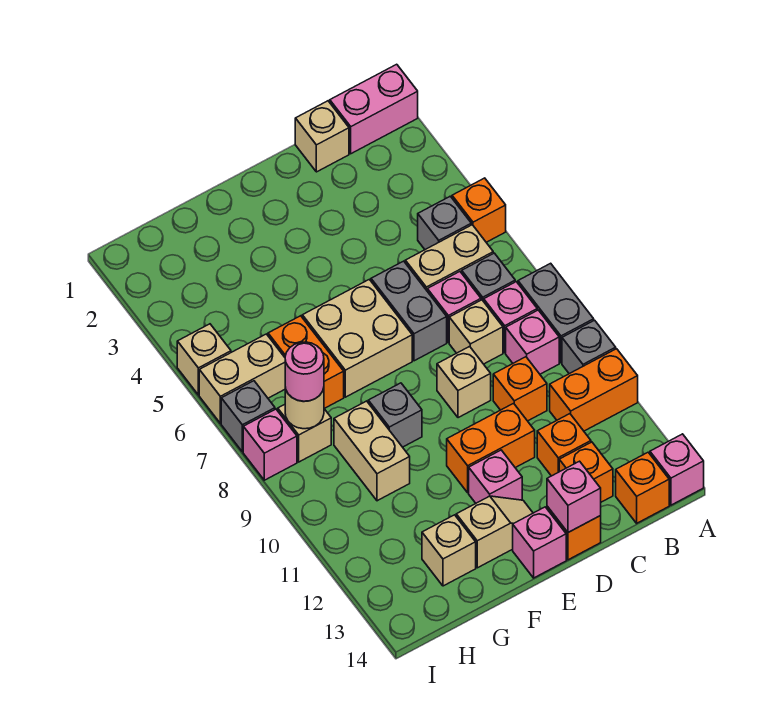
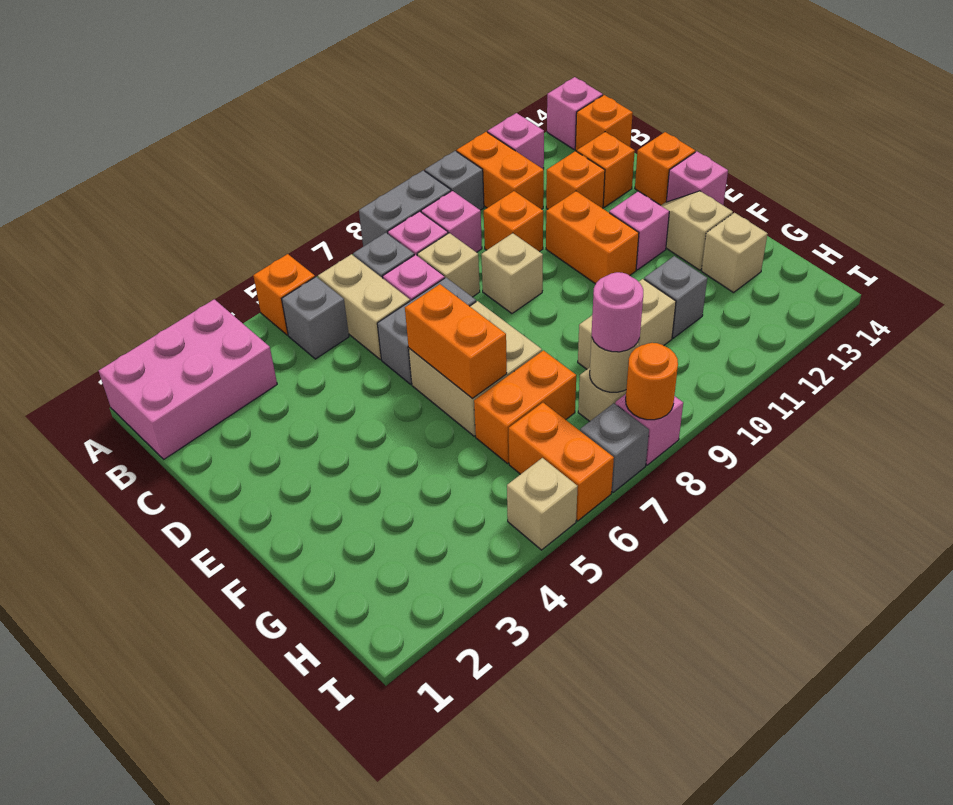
pink brick A1:B1 level 1 -> pink brick A1:B3 level 1
tan brick C1 level 1 -> none
pink brick D14 level 2 -> pink brick A12 level 1
none -> orange brick E6:F6 level 2
grey brick F9 level 1 -> grey brick G11 level 1
tan brick H6:I6 level 1 -> orange brick H6:I6 level 1
none -> orange round brick I8 level 2

